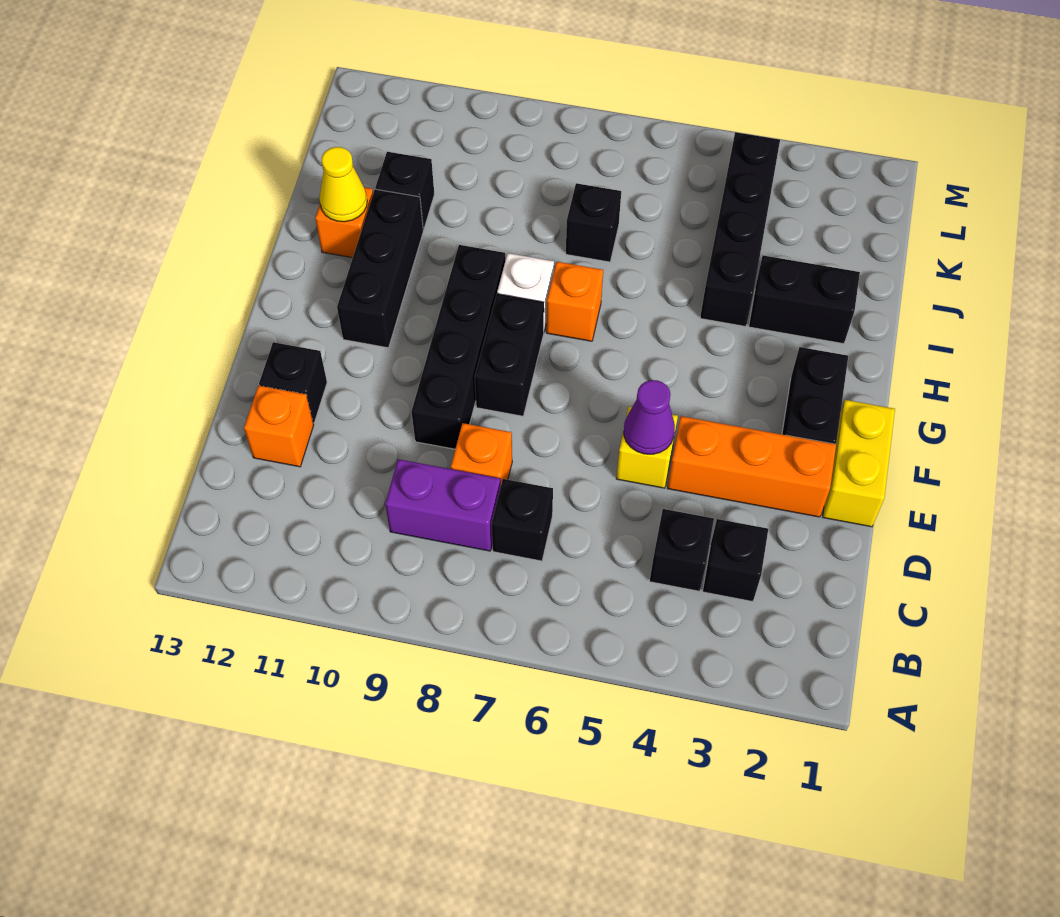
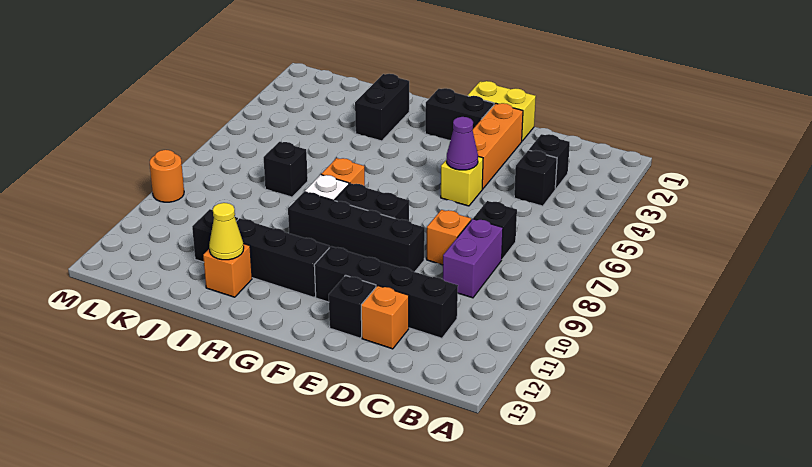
black brick I4:L4 level 1 -> black brick C11:F11 level 1
none -> orange round brick M9 level 1

